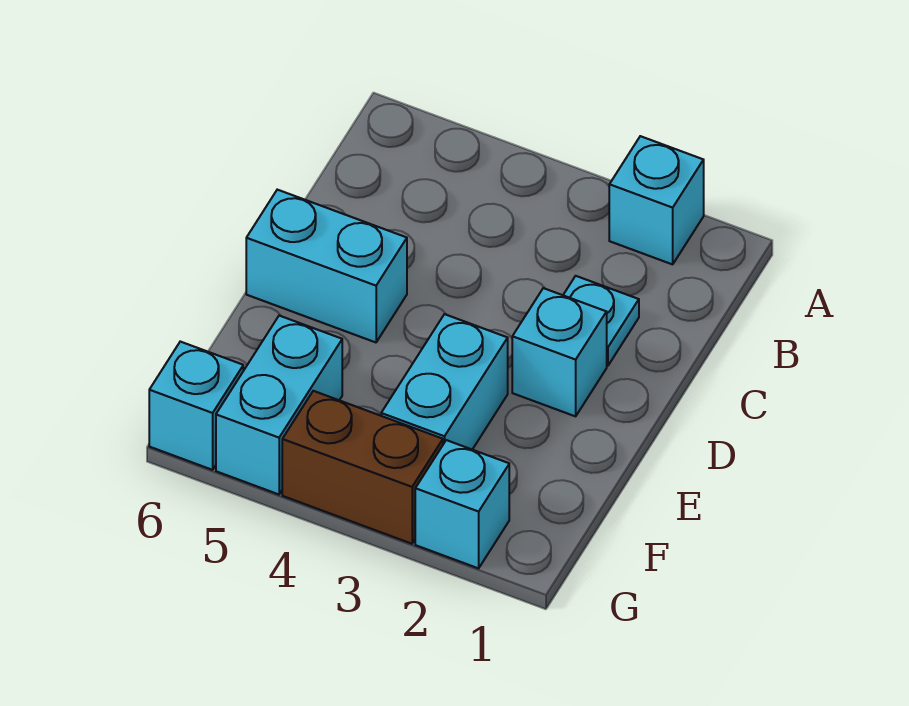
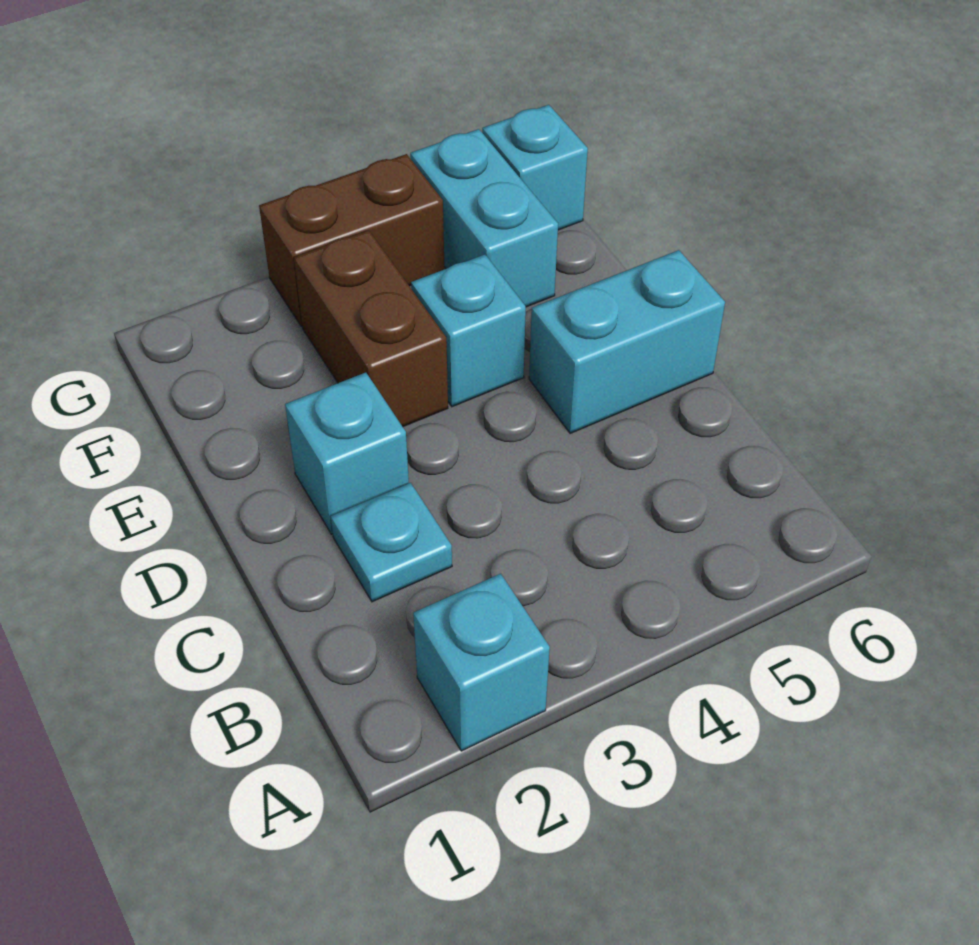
cyan brick E3:F3 level 1 -> brown brick E3:F3 level 1
cyan brick G2 level 1 -> cyan brick E4 level 1

